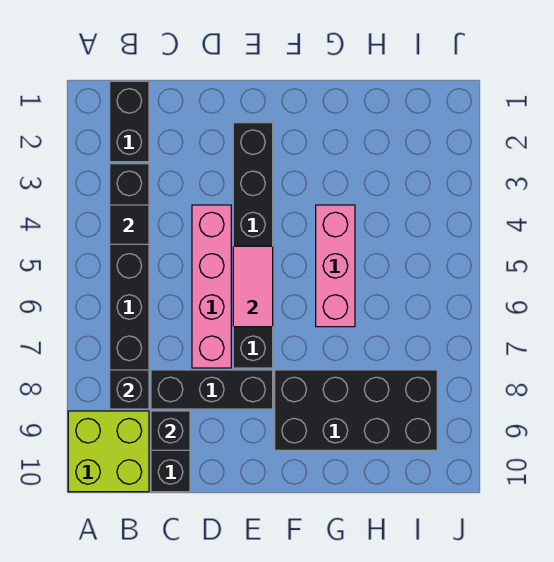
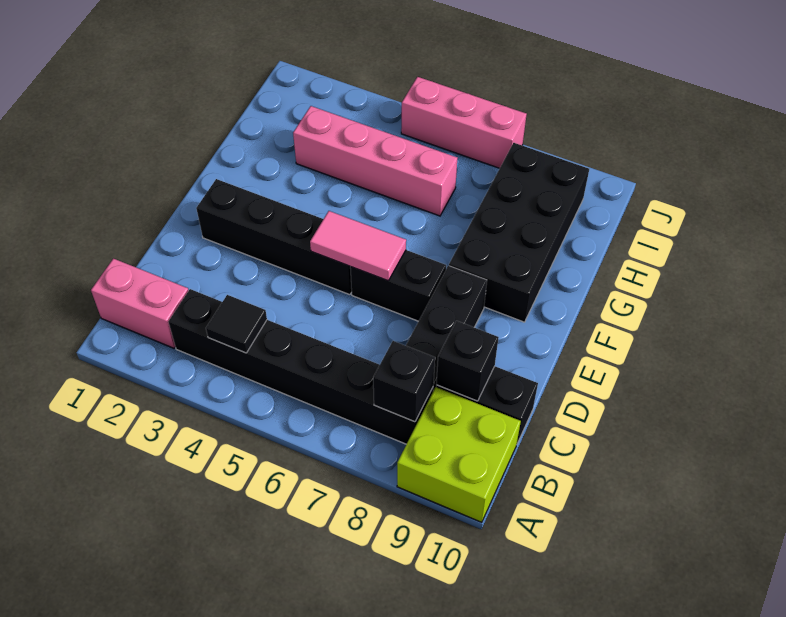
black brick B1:B2 level 1 -> pink brick B1:B2 level 1
pink brick D4:D7 level 1 -> pink brick H3:H6 level 1
pink brick G4:G6 level 1 -> pink brick J5:J7 level 1

